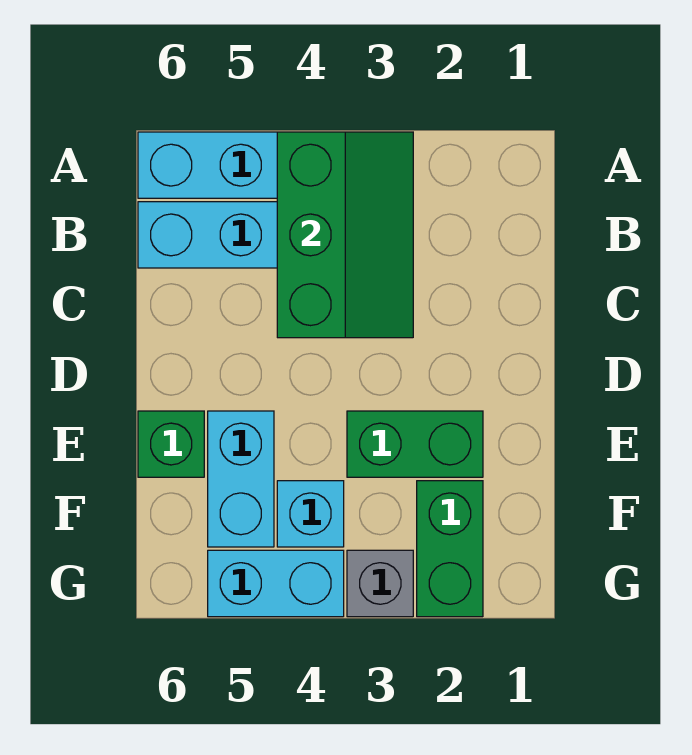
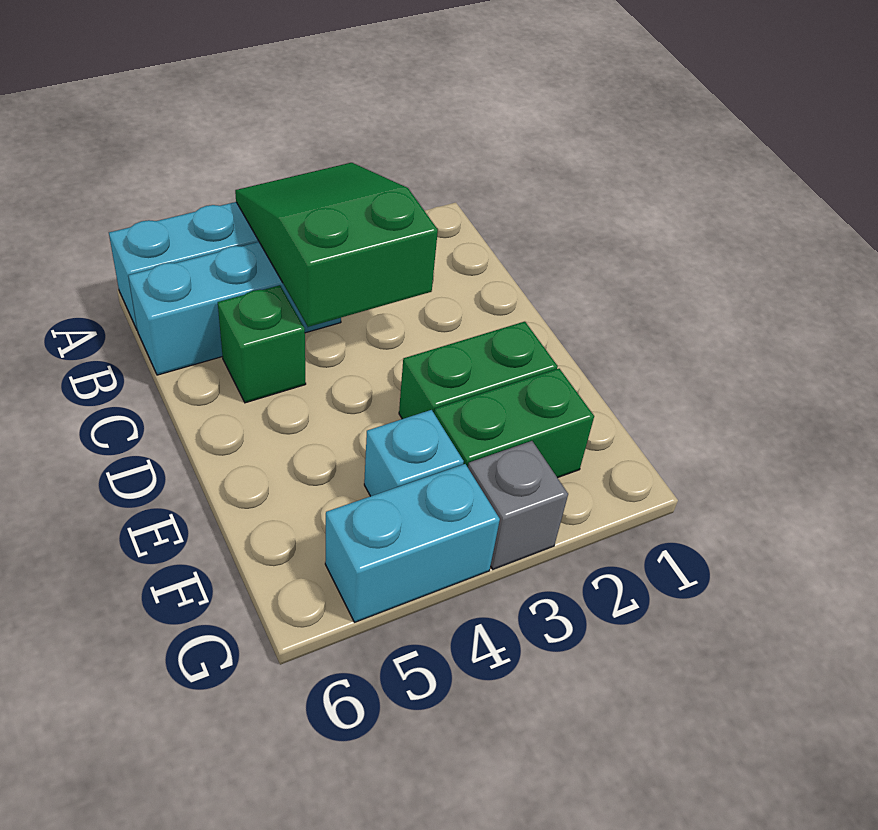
green slope A3:C4 level 2 top 4 -> green slope A3:C4 level 2 top C
cyan brick E5:F5 level 1 -> none
green brick E6 level 1 -> green brick C5 level 1
green brick F2:G2 level 1 -> green brick F2:F3 level 1

